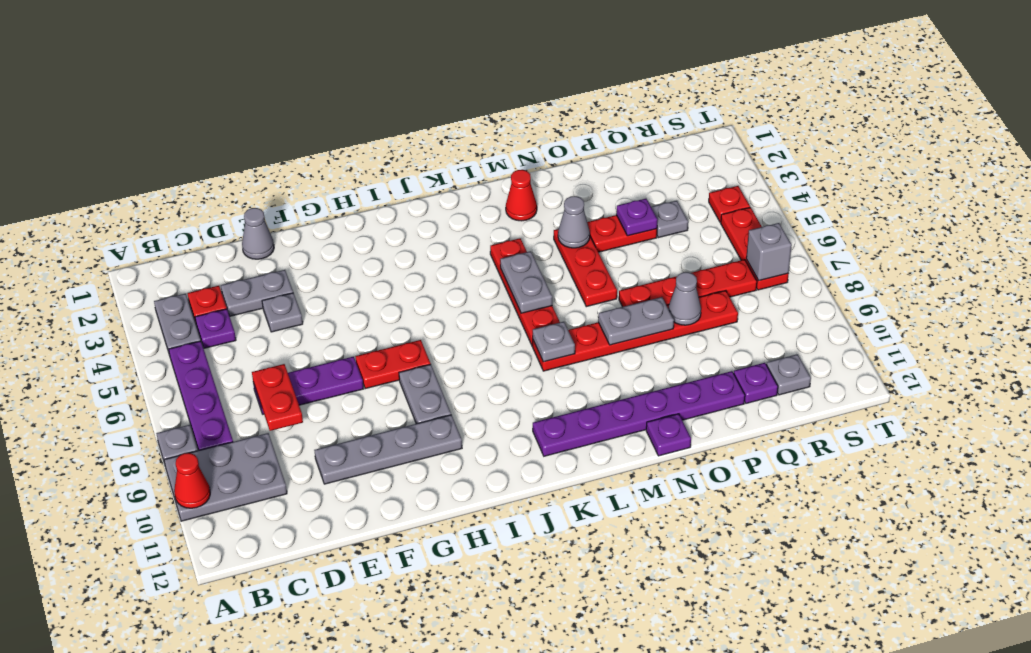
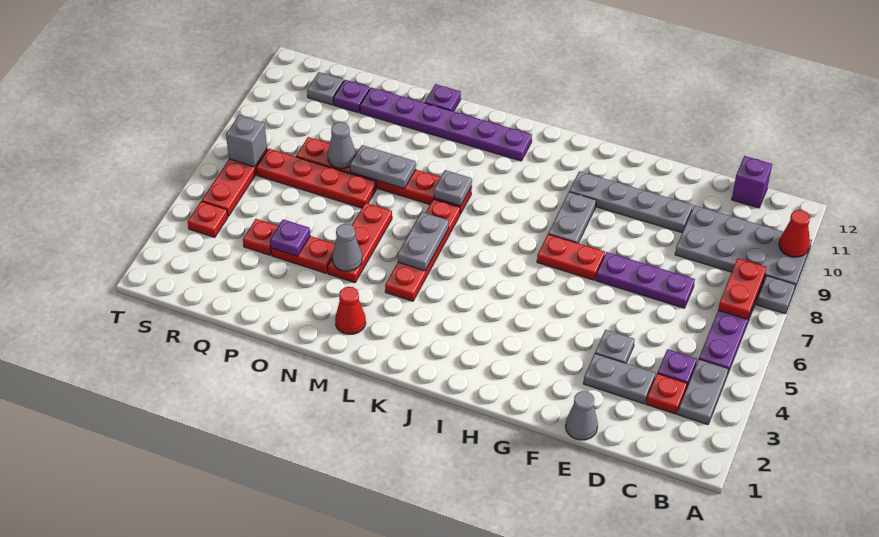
grey plate A9:C10 level 1 -> grey plate A9:D10 level 1
none -> purple brick C12 level 1
red plate D7:D8 level 2 -> red plate B7:B8 level 2
grey plate Q4 level 1 -> red plate Q4 level 1

